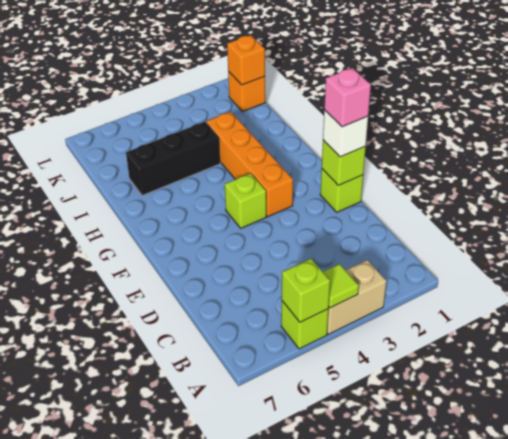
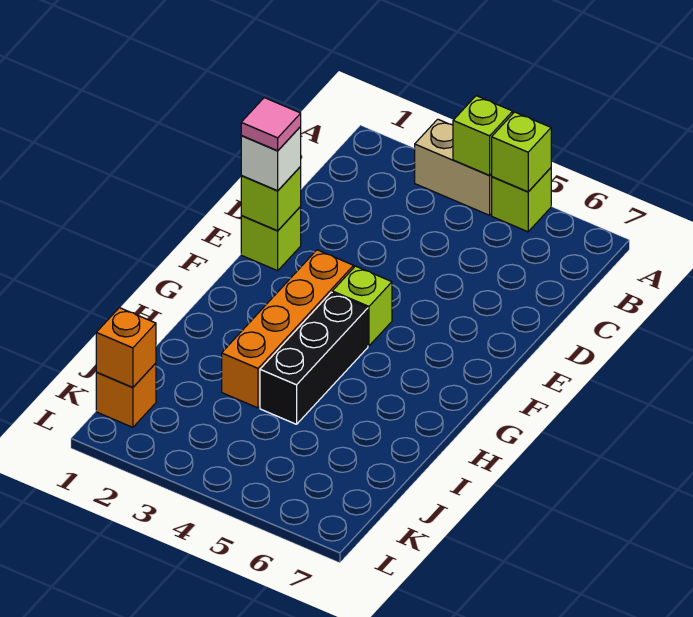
lime tile A4 level 2 -> lime brick A4 level 2
pink brick E1 level 4 -> pink tile E1 level 4
black brick I4:I6 level 1 -> black brick G4:I4 level 1

